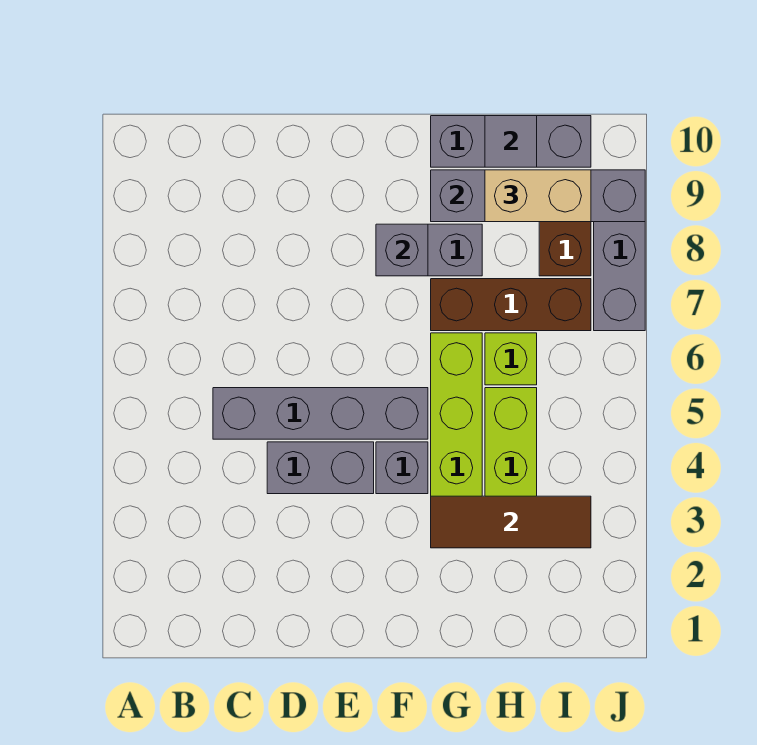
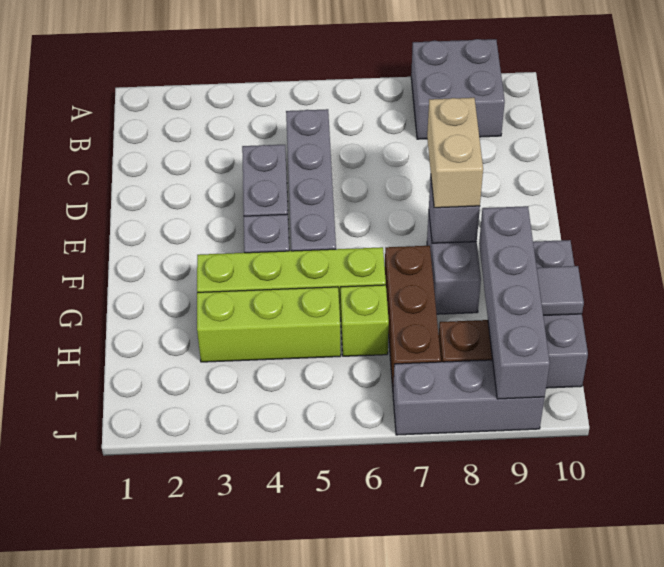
none -> grey brick A8:B9 level 1
brown tile G3:I3 level 2 -> none
tan brick H9:I9 level 3 -> tan brick E8:F8 level 3

